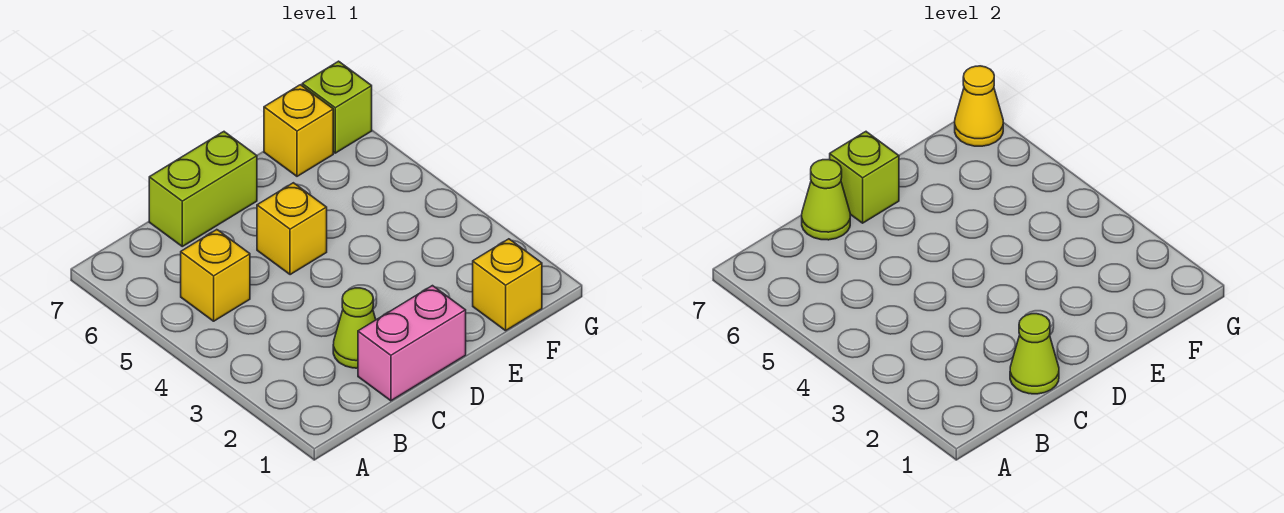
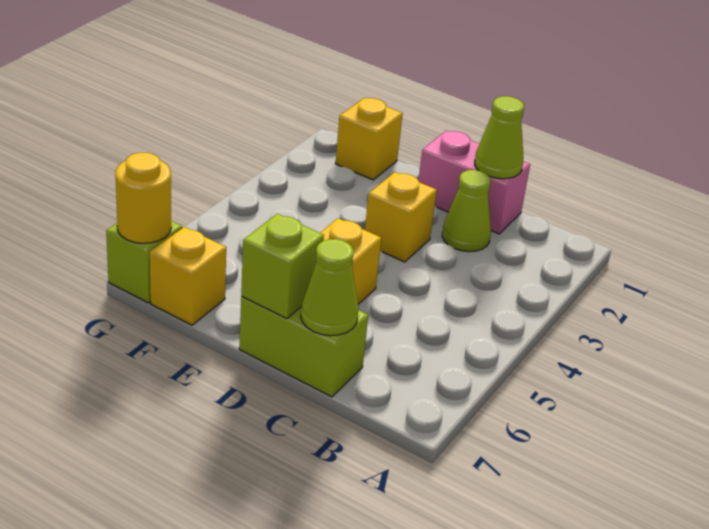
yellow brick B5 level 1 -> yellow brick D3 level 1
yellow cone G7 level 2 -> yellow round brick G7 level 2

